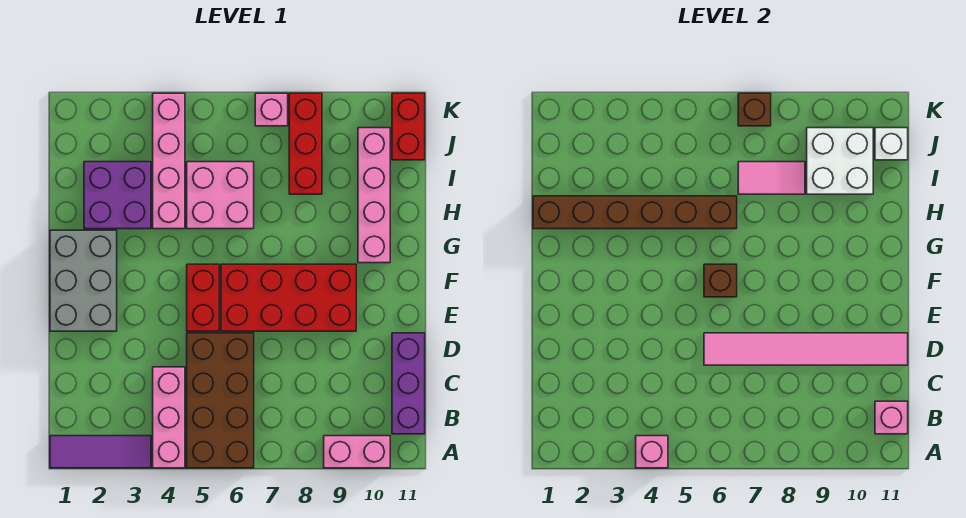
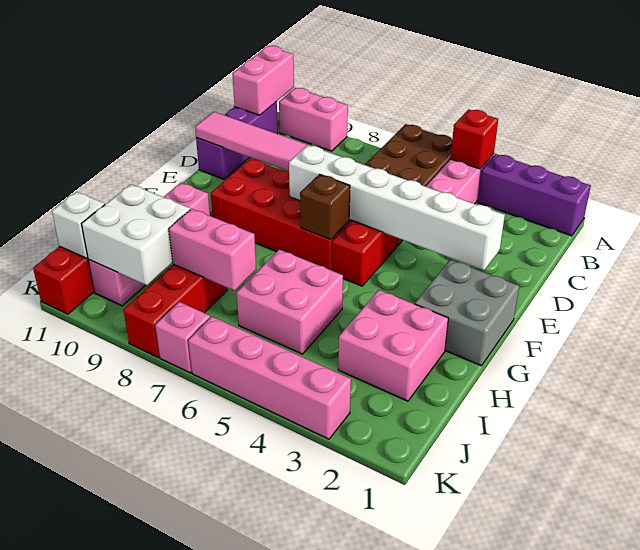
purple tile A1:A3 level 1 -> purple brick A1:A3 level 1
pink brick A4 level 2 -> red brick A4 level 2
pink brick B11 level 2 -> pink brick A11:B11 level 2
grey brick E1:G2 level 1 -> grey brick F1:G2 level 1
none -> white brick E2:E7 level 2
brown brick H1:H6 level 2 -> none
purple brick H2:I3 level 1 -> pink brick H2:I3 level 1
pink brick H4:K4 level 1 -> pink brick K3:K6 level 1
pink tile I7:I8 level 2 -> pink brick I7:I8 level 2
brown brick K7 level 2 -> none

